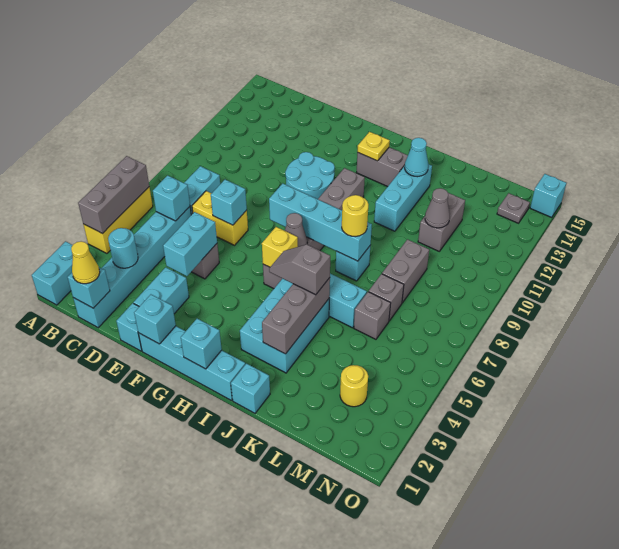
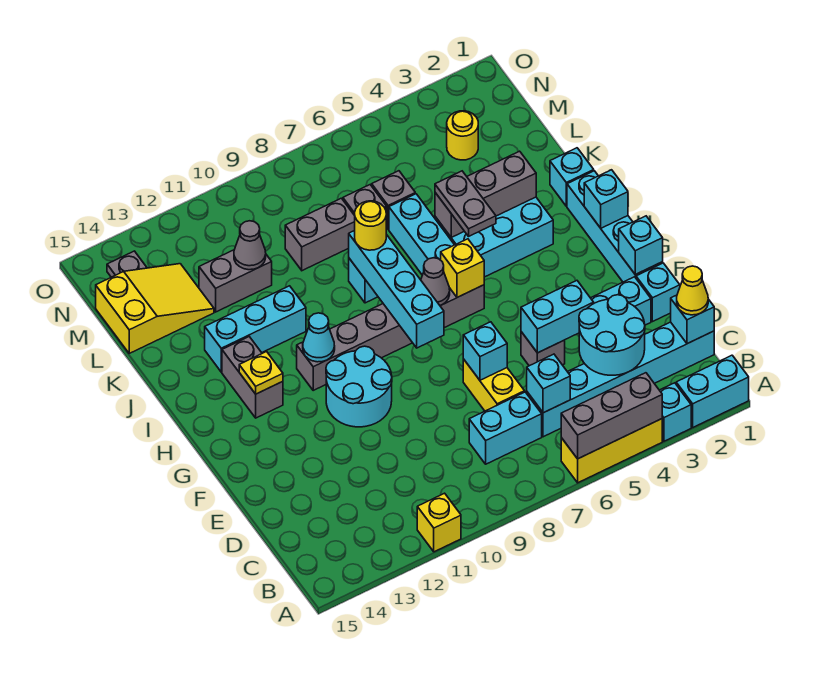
none -> yellow brick A11 level 1
cyan round brick C3 level 2 -> cyan round brick C3:D4 level 2
grey slope I5:J5 level 3 top J -> grey plate I5:J5 level 3
cyan cone J13 level 2 -> cyan cone H11 level 2
none -> yellow slope L13:M15 level 1 top 15
cyan brick O15 level 1 -> cyan brick A3 level 1

